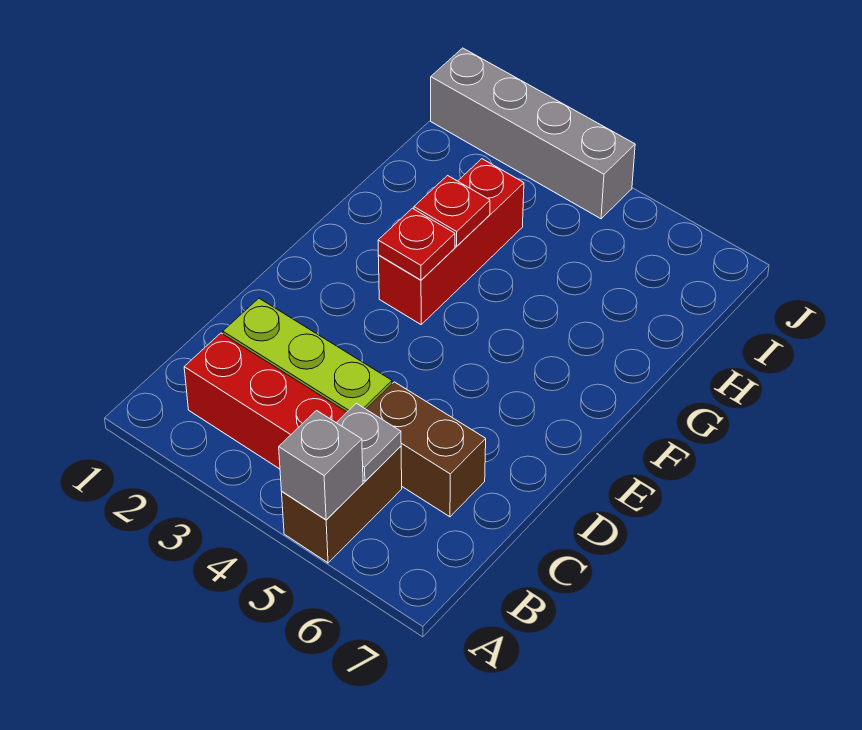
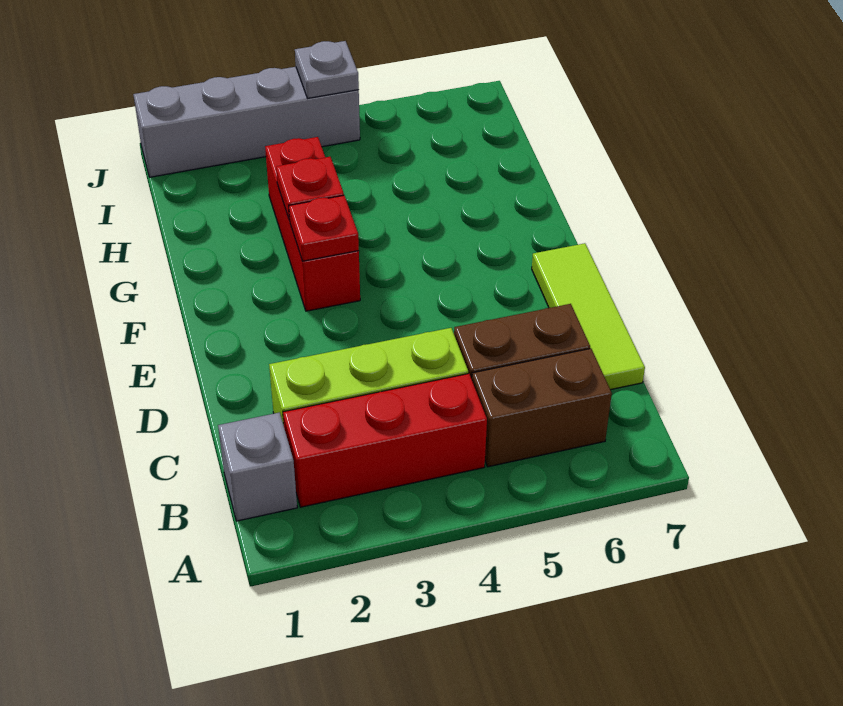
brown brick A5:B5 level 1 -> brown brick B5:B6 level 1
grey brick A5 level 2 -> grey brick B1 level 1
grey plate B5 level 2 -> grey plate J4 level 2
none -> lime tile C7:E7 level 1

